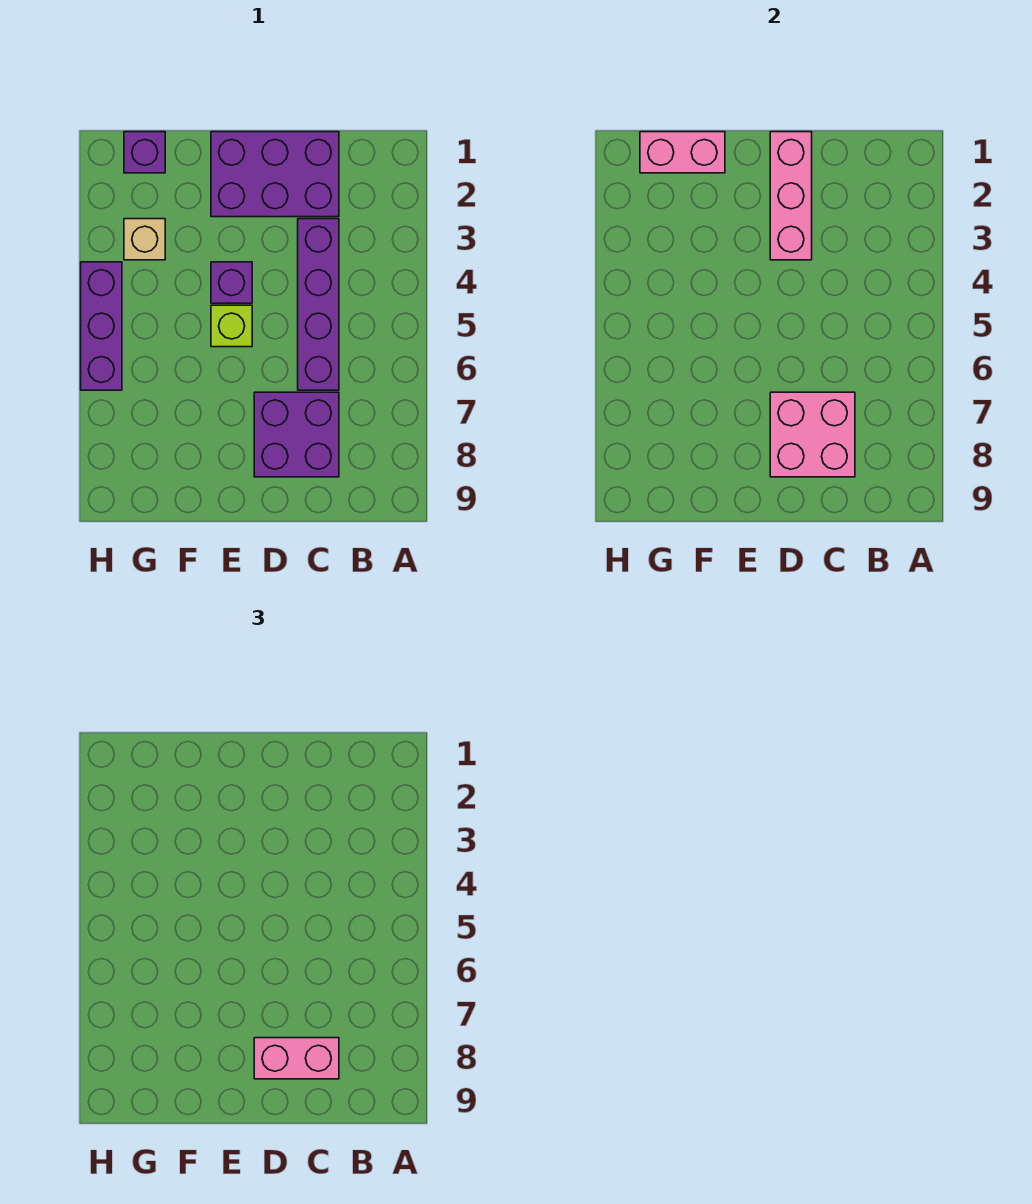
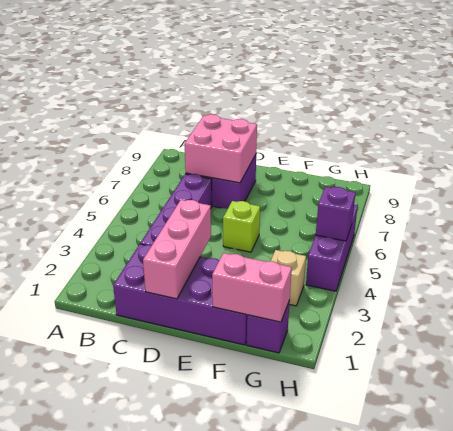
purple brick C1:E2 level 1 -> purple brick C1:F2 level 1
pink brick C8:D8 level 3 -> none
purple brick E4 level 1 -> purple brick H5 level 2

